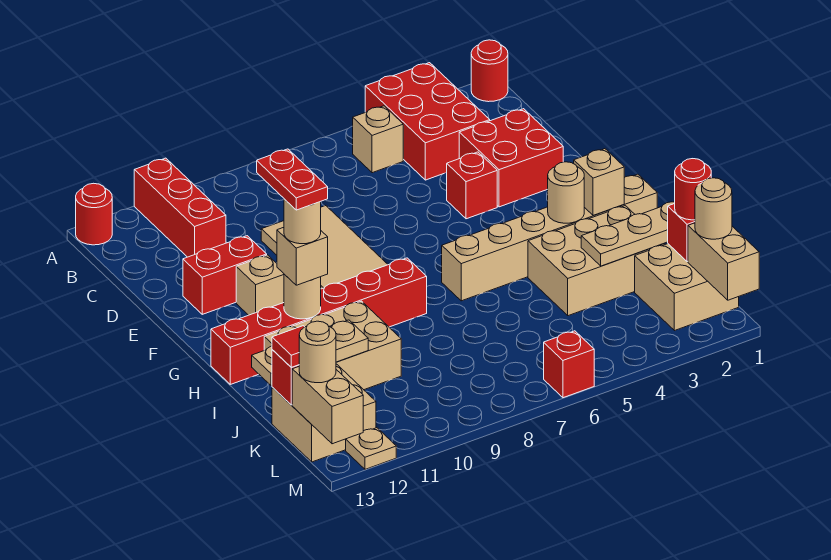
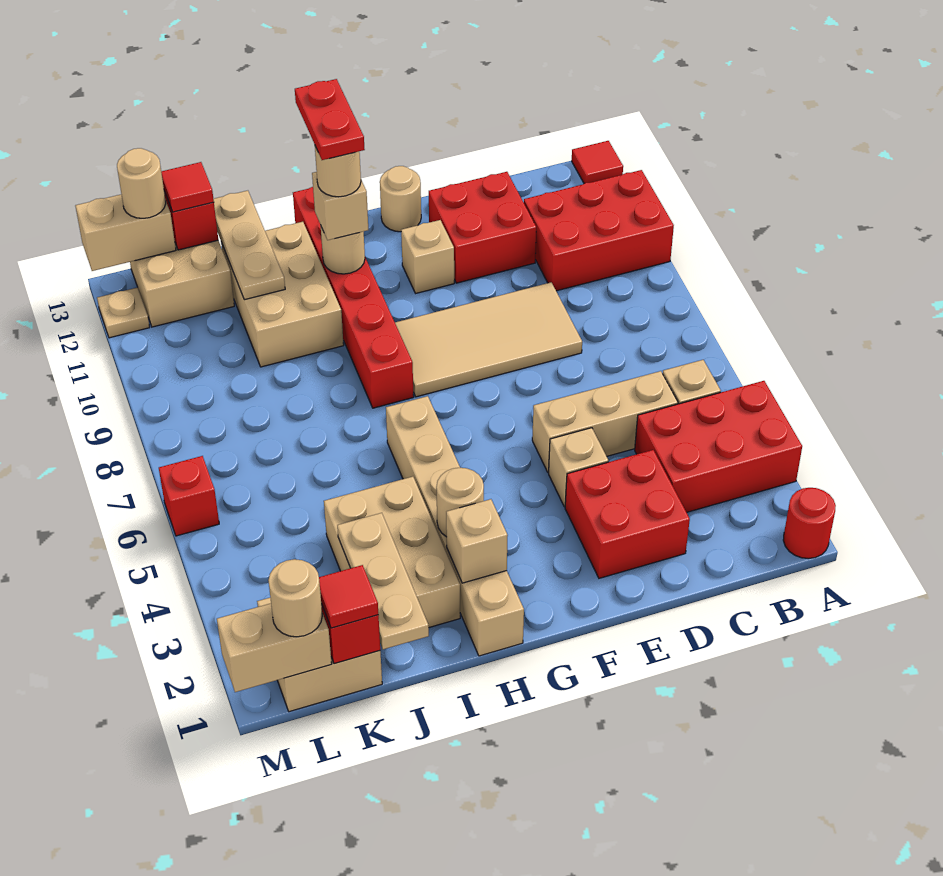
red brick A11:C11 level 1 -> red brick A10:C11 level 1
red round brick A13 level 1 -> red tile A13 level 1
none -> tan brick C5:E5 level 1
red brick E4 level 1 -> tan brick E4 level 1
red brick E11:E12 level 1 -> red brick D11:E12 level 1
none -> tan round brick F13 level 1
red plate G11:H11 level 5 -> red plate H11:H12 level 5
red round brick K1 level 3 -> red tile K1 level 3

